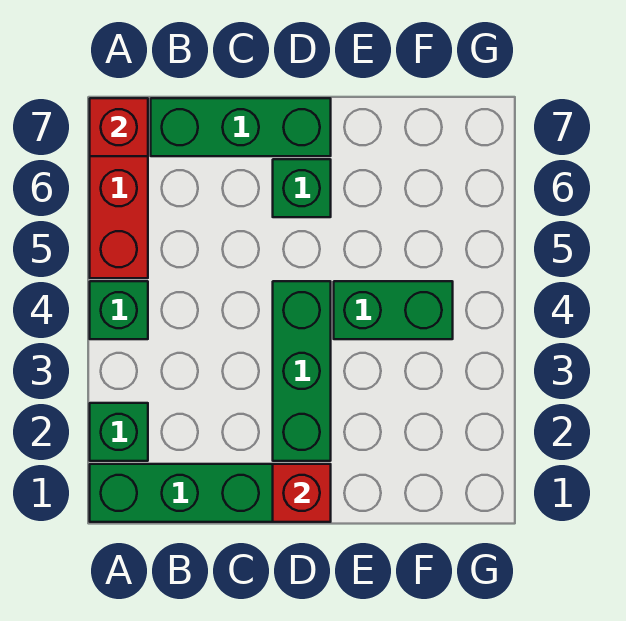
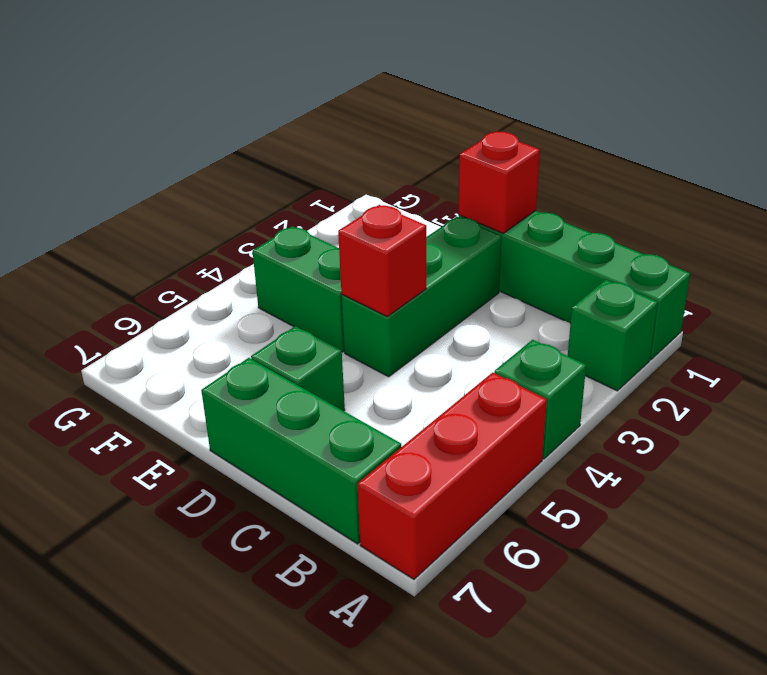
red brick A7 level 2 -> red brick D4 level 2

